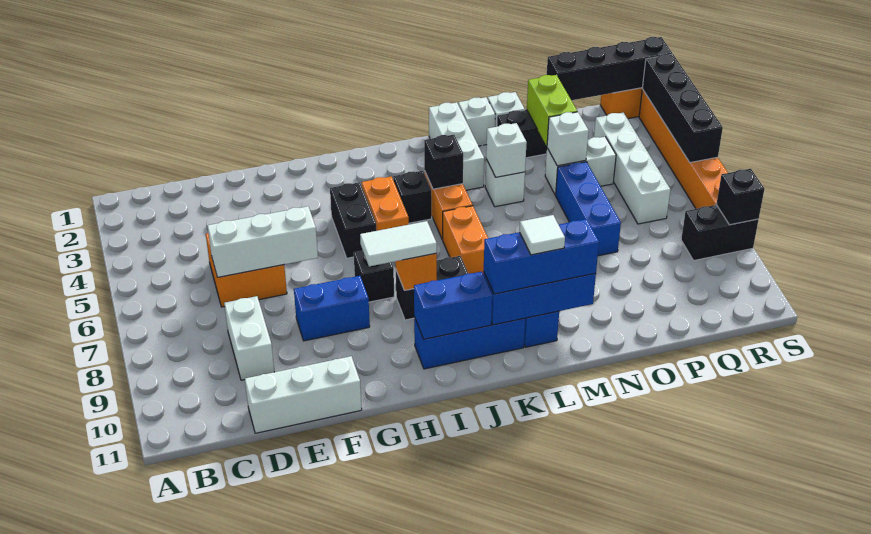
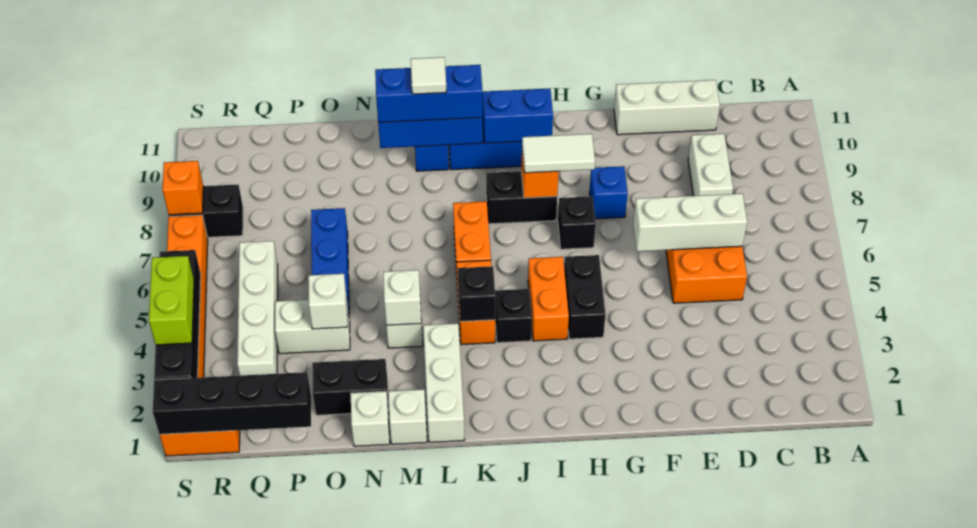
blue brick F8:G8 level 1 -> blue brick G8 level 1
lime brick O2:O3 level 2 -> lime brick S3:S4 level 3
black brick S8 level 2 -> orange brick S8 level 2

